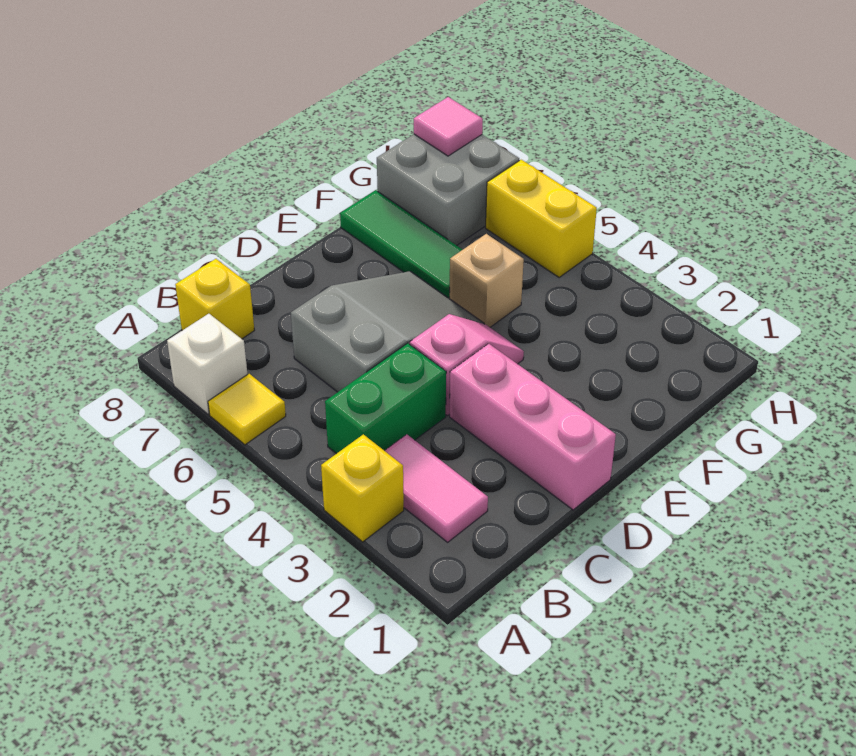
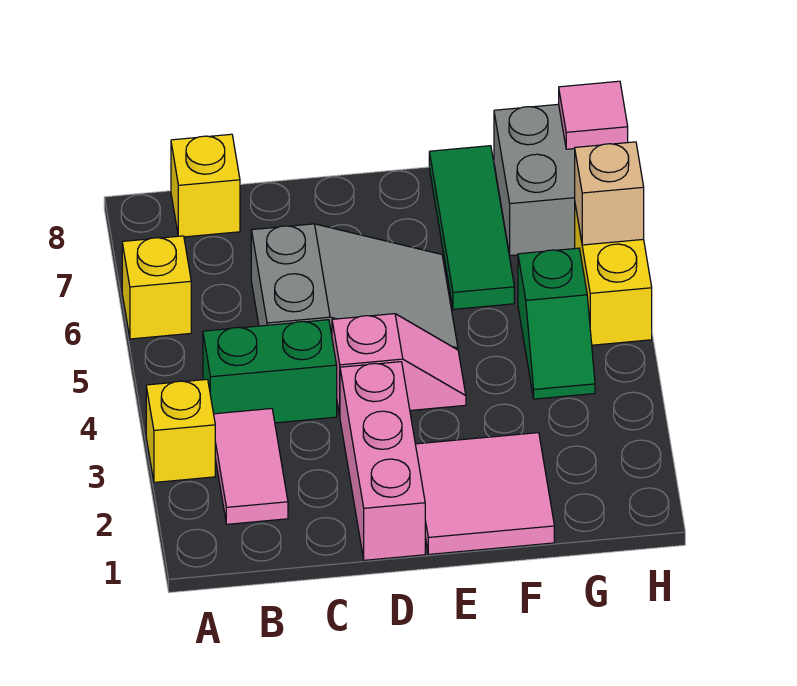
yellow tile A6 level 1 -> yellow brick A6 level 1
white brick A7 level 1 -> none
none -> pink tile E1:F2 level 1
tan brick F5 level 1 -> tan brick H6 level 2
none -> green slope G4:G5 level 1 top 5

